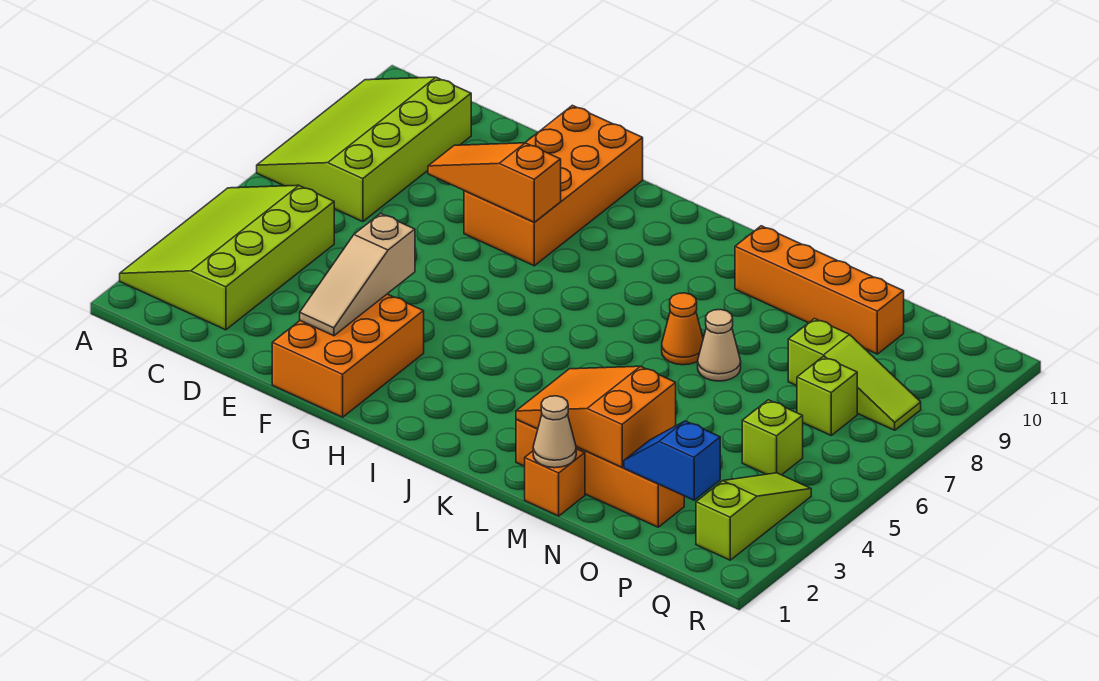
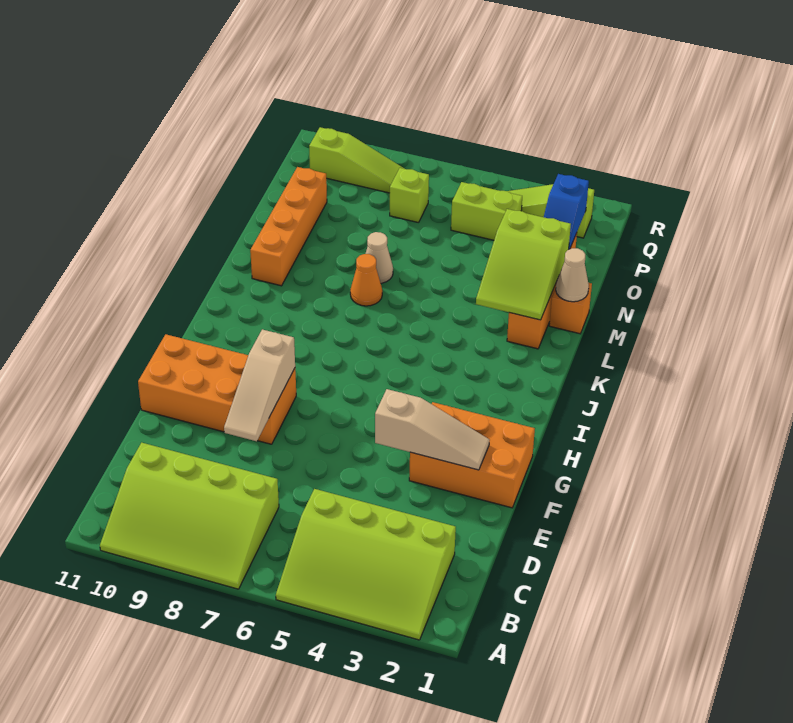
orange slope E8:G8 level 2 top G -> tan slope E8:G8 level 2 top G
orange slope L2:N3 level 2 top N -> lime slope L2:N3 level 2 top N
lime slope O8:Q8 level 1 top O -> lime slope Q8:Q10 level 1 top 10
lime brick P5 level 1 -> lime brick P4:P5 level 1

